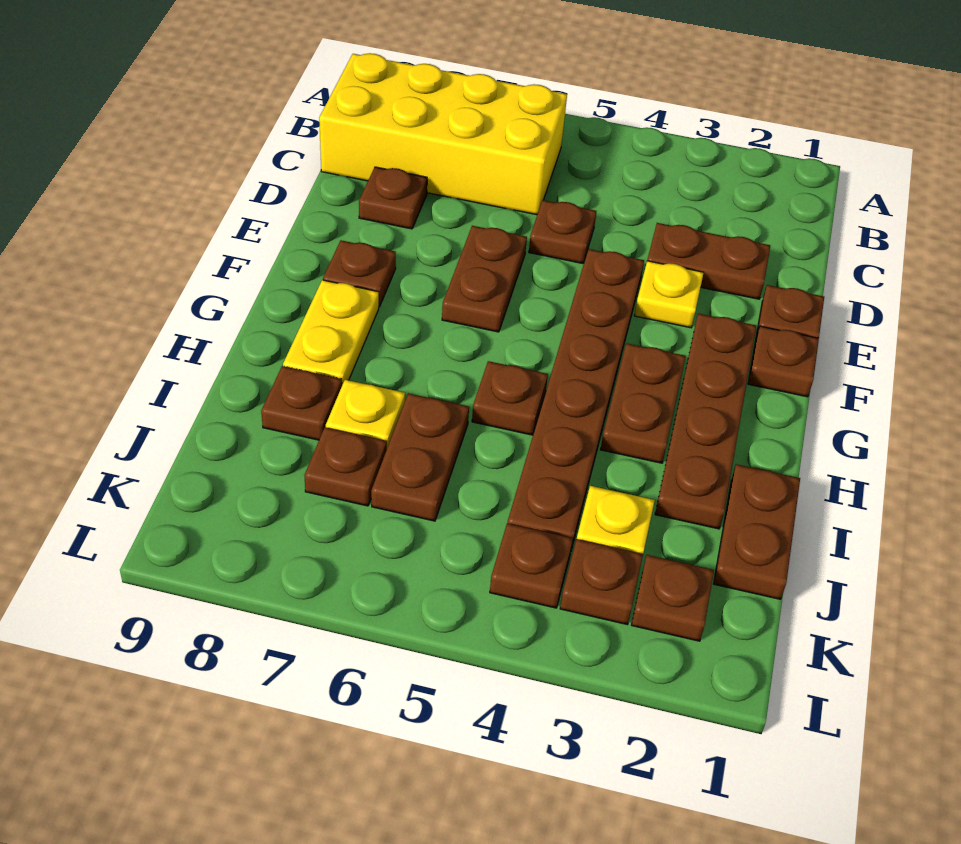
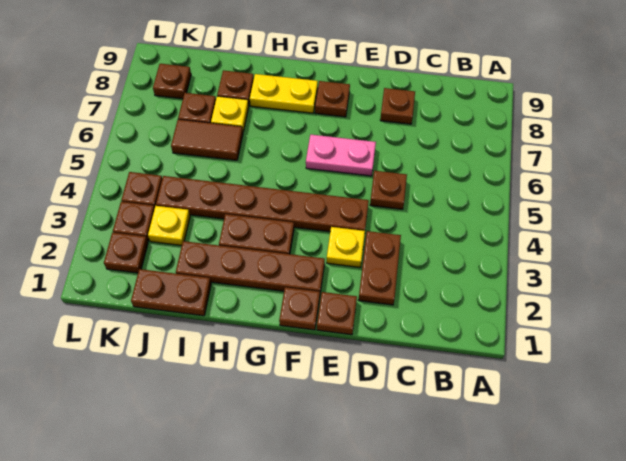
yellow brick B6:C9 level 1 -> none
brown plate E6:F6 level 1 -> pink plate E6:F6 level 1
brown plate H5 level 1 -> brown plate K8 level 1
brown plate I6:J6 level 1 -> brown tile I6:J6 level 1

